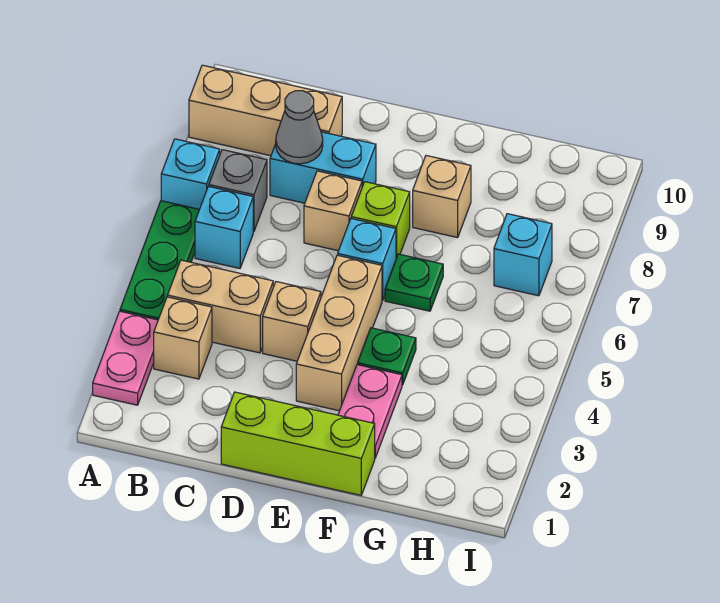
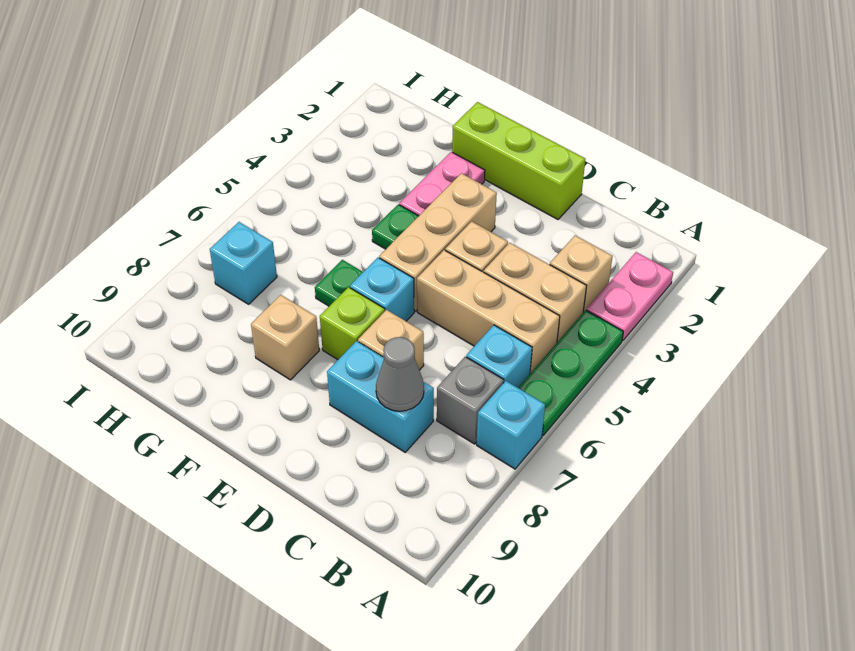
tan brick A9:C9 level 1 -> tan brick B5:D5 level 1

